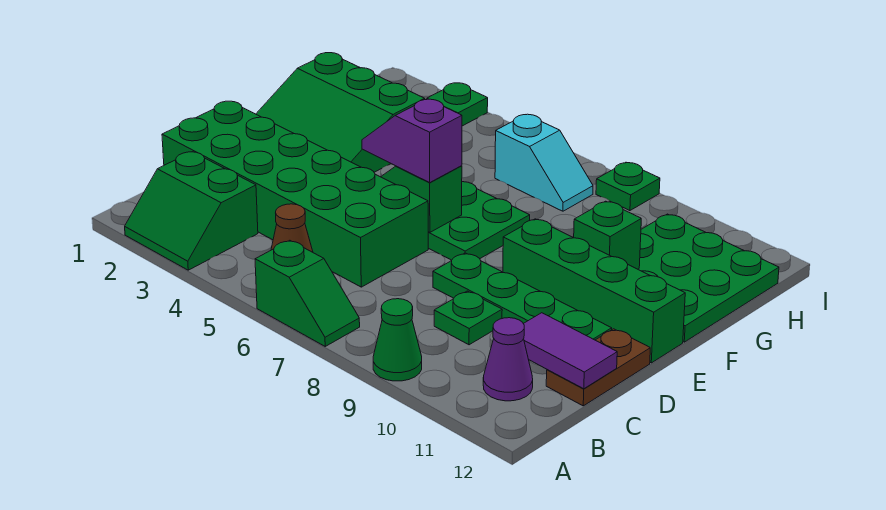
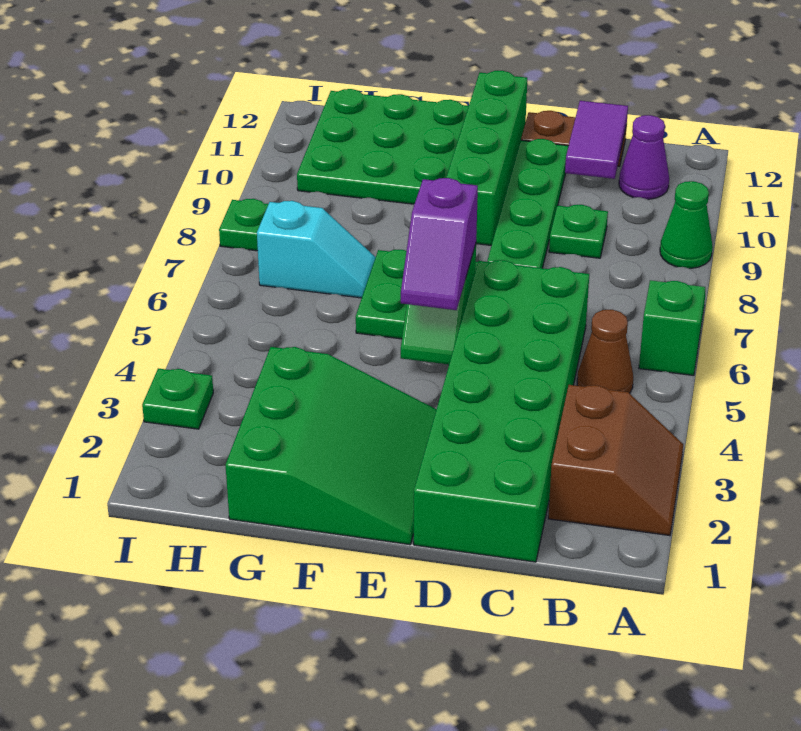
green slope A2:B3 level 1 top B -> brown slope A2:B3 level 1 top B
green brick F10 level 2 -> none
cyan slope H6:H7 level 1 top 6 -> cyan slope G7:H7 level 1 top H

